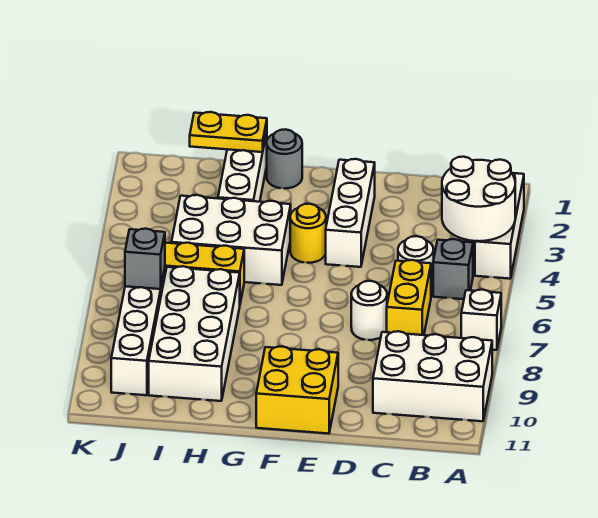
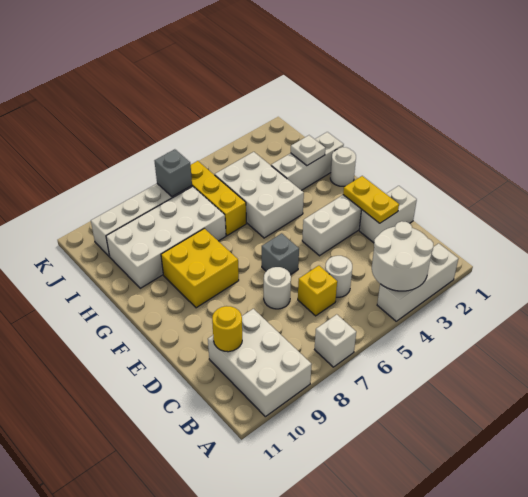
grey brick B5 level 1 -> grey brick E6 level 1
yellow brick C6:C7 level 1 -> yellow brick C6 level 1
none -> white brick D1:D2 level 1
yellow brick E10:F11 level 1 -> yellow brick F8:G9 level 1
yellow round brick F4 level 1 -> yellow round brick C10 level 2
grey round brick G1 level 1 -> white round brick G1 level 1
yellow plate H1:I1 level 2 -> yellow plate D2:E2 level 2
none -> white plate H2 level 2

